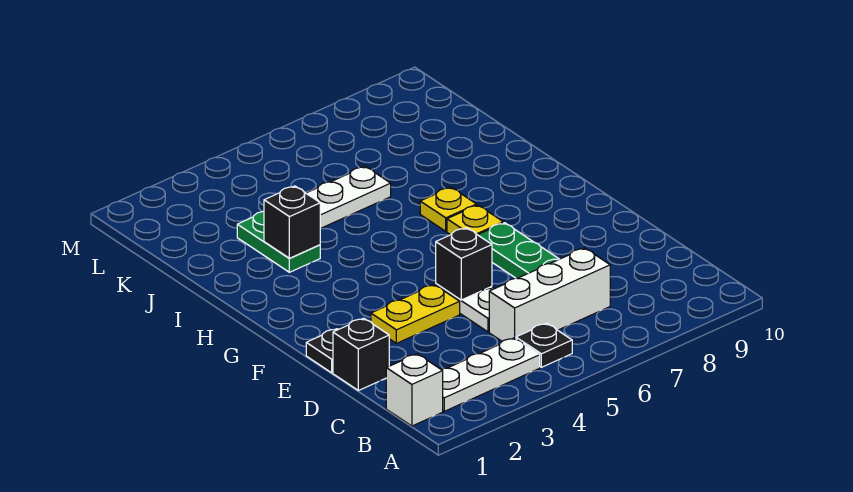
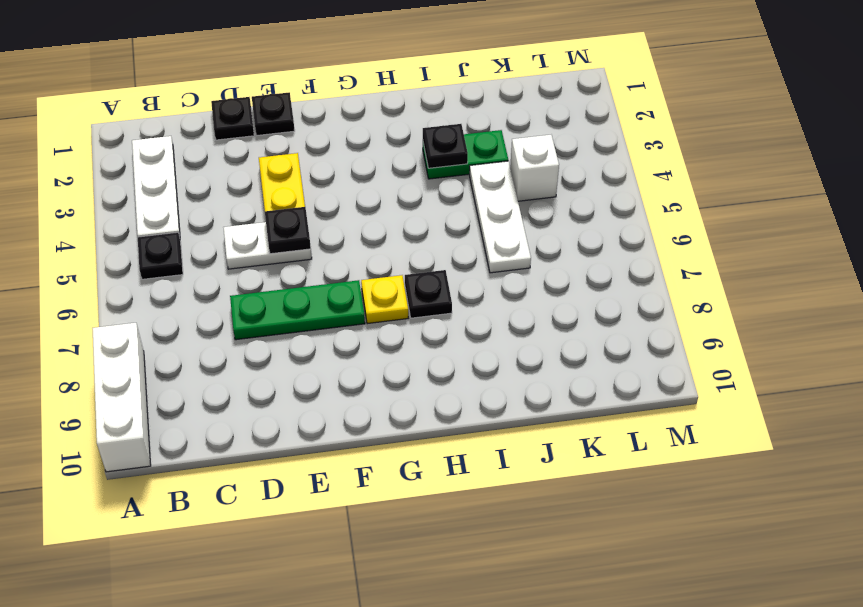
white brick B1 level 1 -> white brick K4 level 1
white brick C5:C7 level 1 -> white brick A8:A10 level 1
black brick D1 level 1 -> black plate D1 level 1
black brick E5 level 2 -> black plate E5 level 2
yellow plate H7 level 1 -> black plate H7 level 1
black brick I3 level 2 -> black plate I3 level 2

